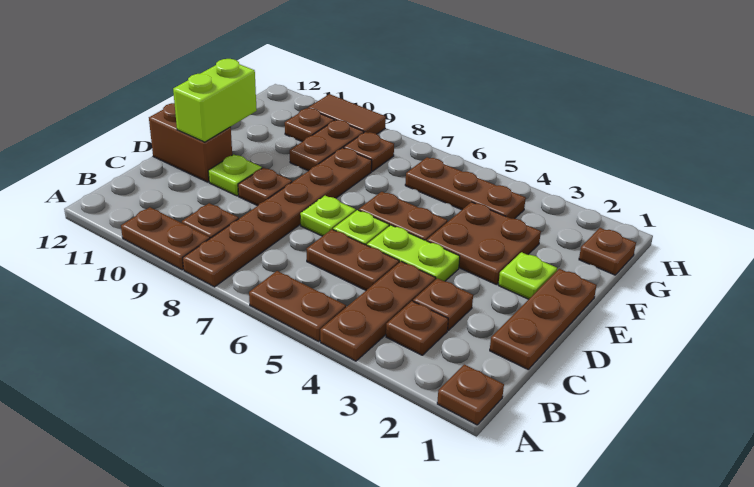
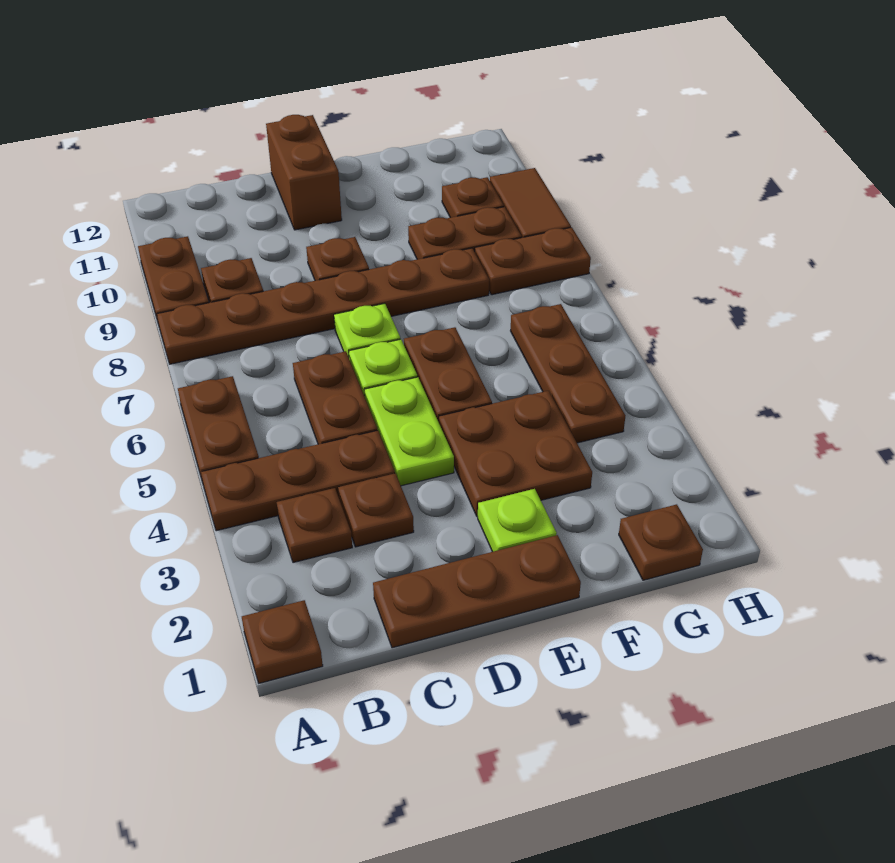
lime plate D10 level 1 -> none
lime brick D11:E11 level 2 -> none
brown plate G8 level 1 -> brown plate G8:H8 level 1

